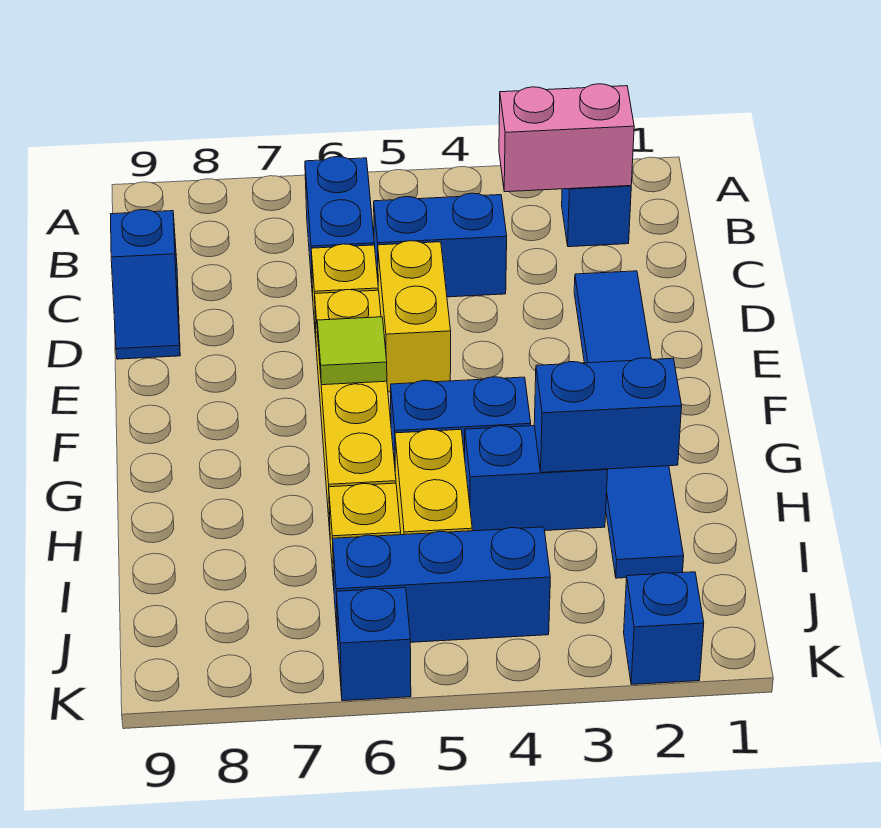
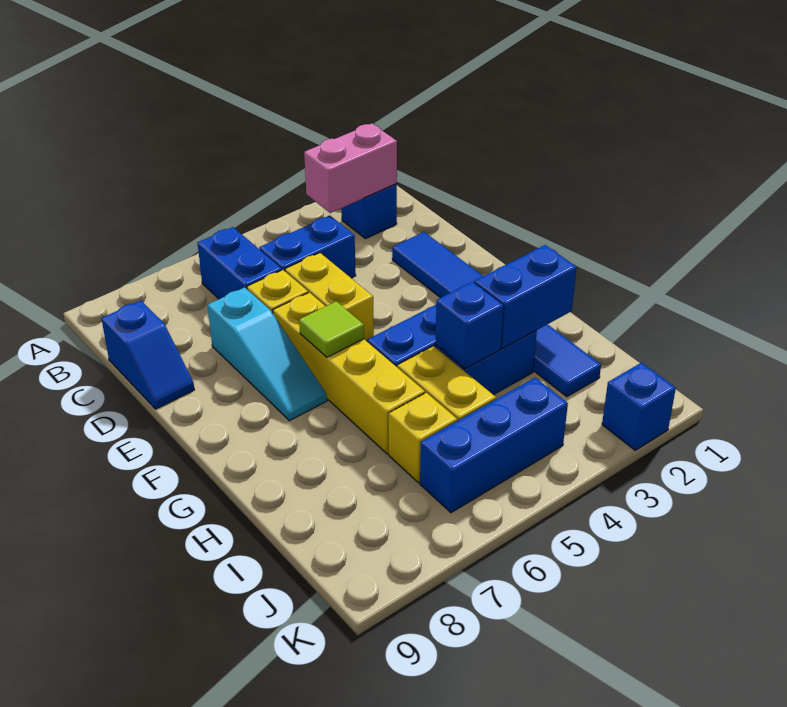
none -> cyan slope D7:F7 level 1 top D
blue brick K6 level 1 -> blue brick H4 level 2

